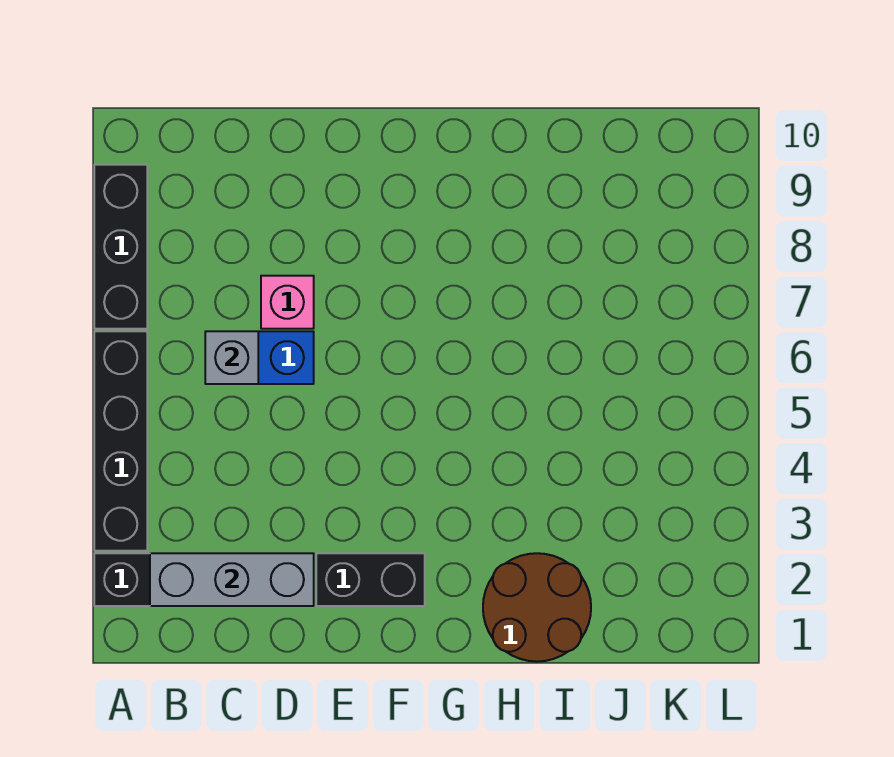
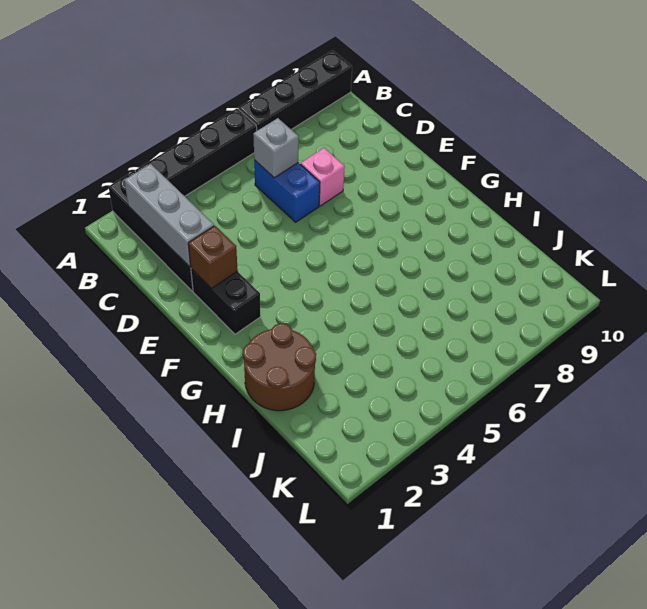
black brick A7:A9 level 1 -> black brick A7:A10 level 1
none -> brown brick E2 level 2

